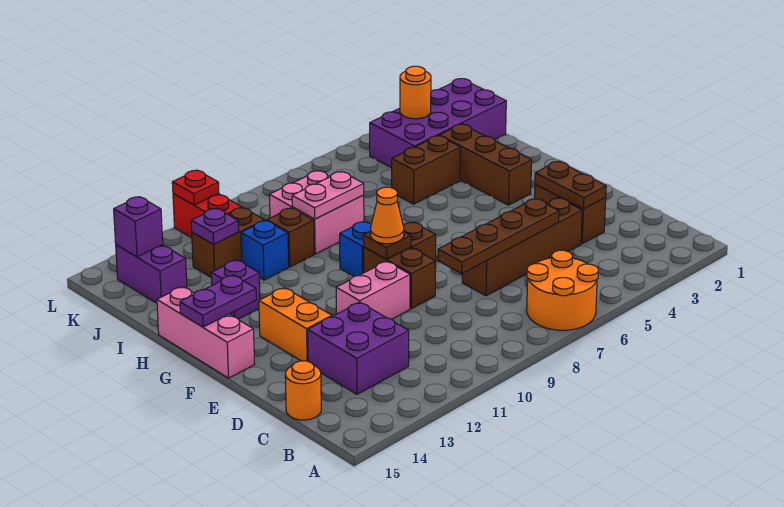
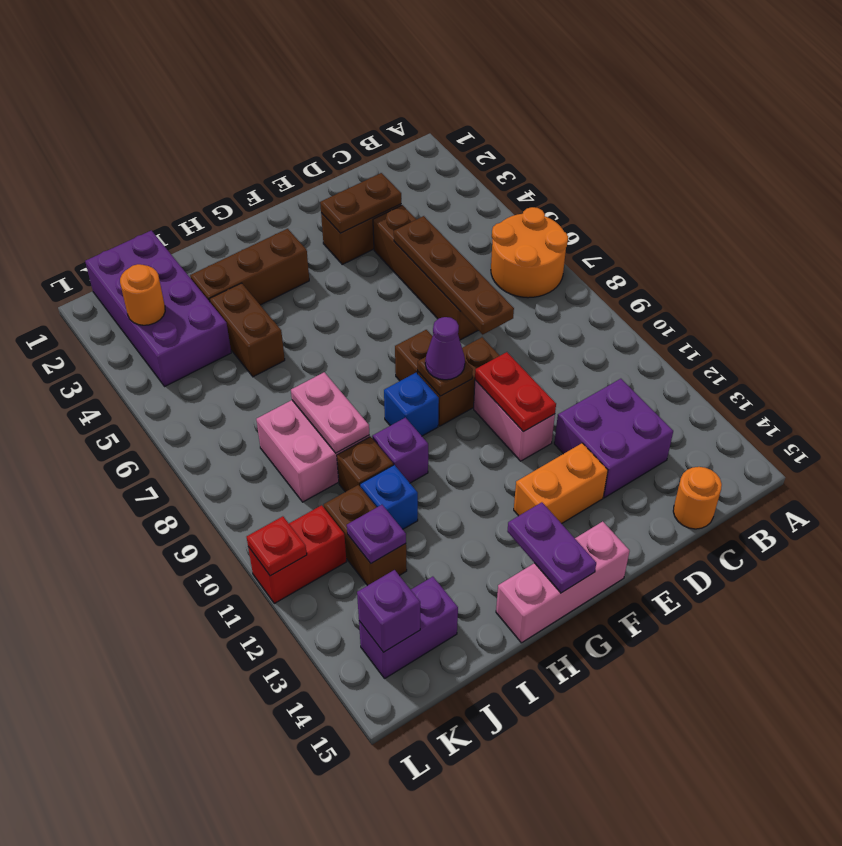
none -> red plate E10:E11 level 2
orange cone F9 level 3 -> purple cone F9 level 3
purple brick H13 level 1 -> purple brick H10 level 1

